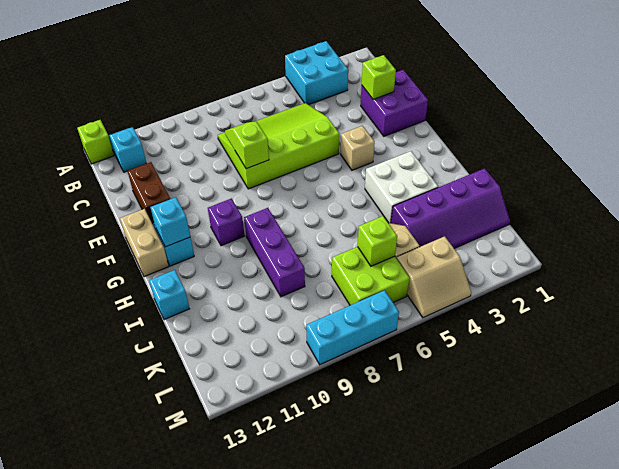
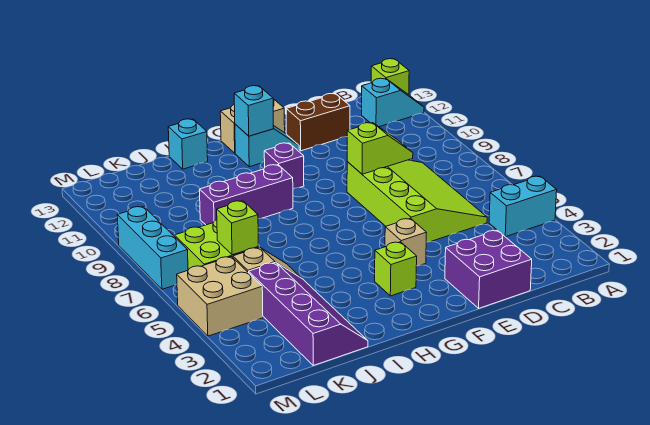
cyan brick A3:B4 level 1 -> cyan brick A4:B4 level 1
lime brick D2 level 2 -> lime brick G3 level 1
white brick H3:I4 level 1 -> none
purple slope J1:K4 level 1 top J -> purple slope J1:K4 level 1 top K
tan slope L4:M5 level 1 top L -> tan brick L4:M5 level 1

